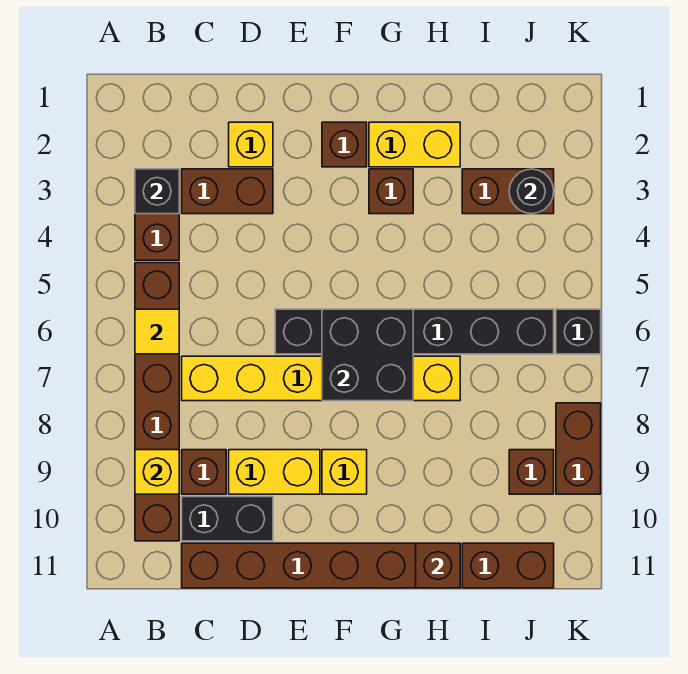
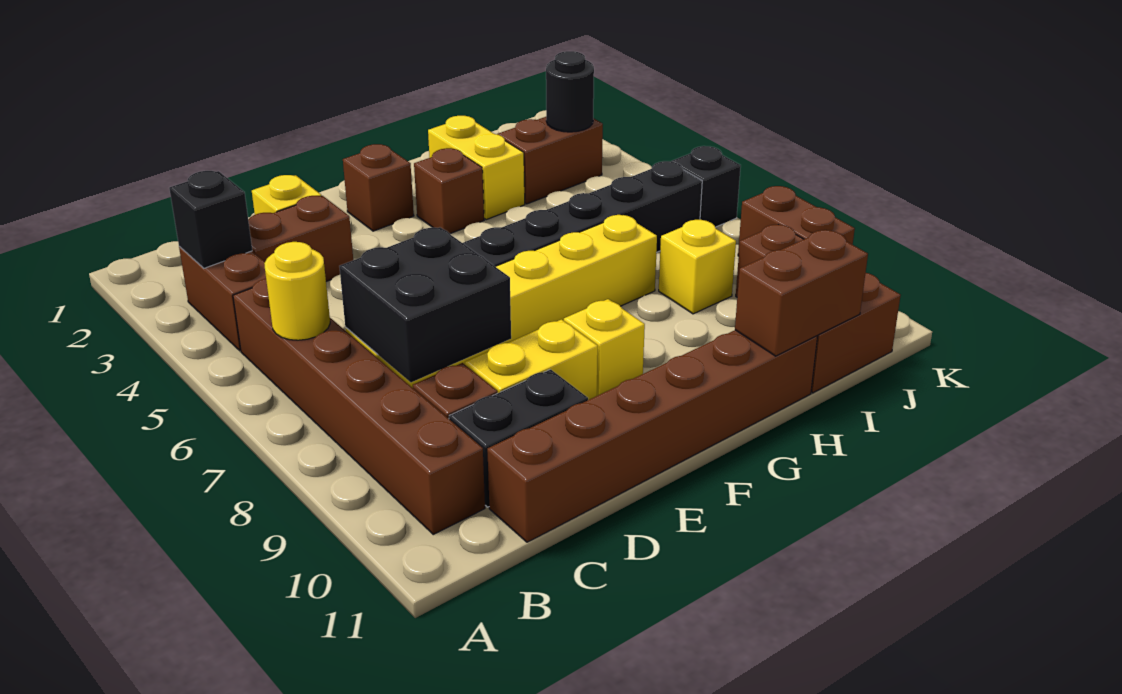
yellow tile B6 level 2 -> yellow round brick B6 level 2
yellow brick B9 level 2 -> yellow brick I8 level 1
black brick F6:G7 level 2 -> black brick C7:D8 level 2
yellow brick G2:H2 level 1 -> yellow brick H2:H3 level 1
brown brick H11 level 2 -> brown brick H11:I11 level 2

